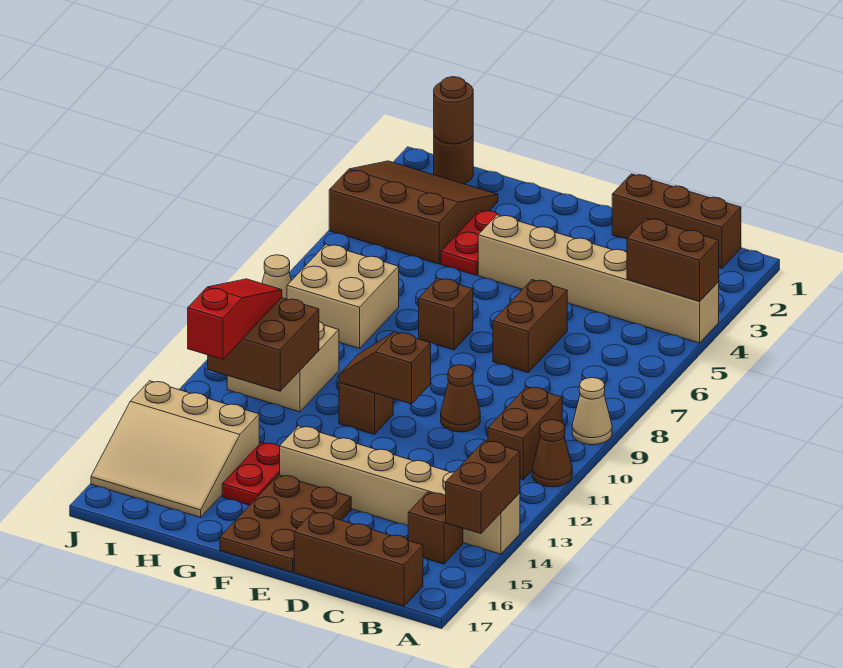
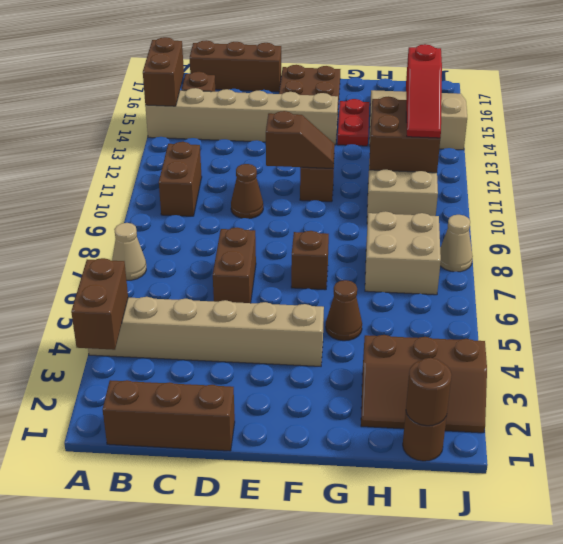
brown brick A4:B4 level 2 -> brown brick A3:A4 level 2
tan cone A9 level 1 -> tan cone A7 level 1
brown cone A11 level 1 -> brown cone G5 level 1
red plate G3:G4 level 1 -> none
brown slope H2:J4 level 1 top 4 -> brown slope H2:J3 level 1 top 3

